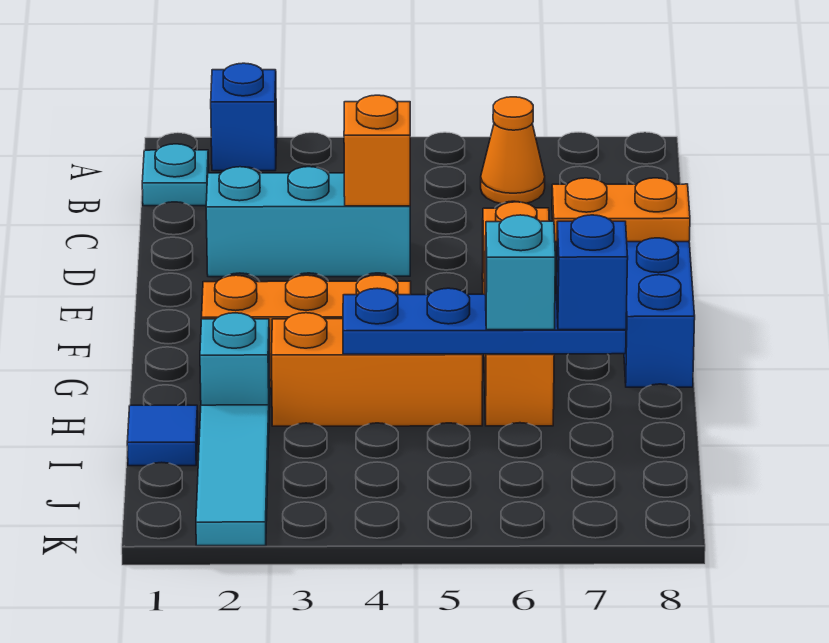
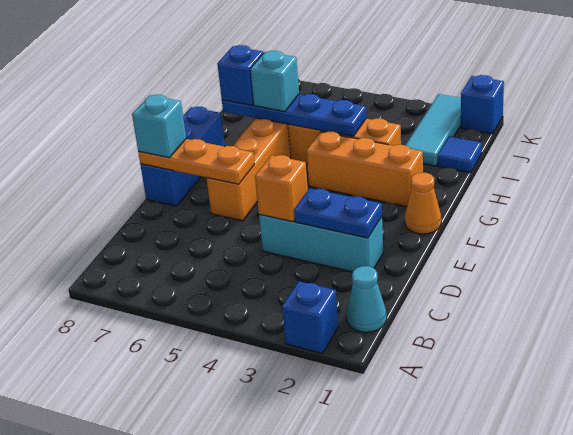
cyan plate B1 level 1 -> cyan cone B1 level 1
orange cone B6 level 1 -> orange cone F1 level 1
none -> blue plate D2:D3 level 2
orange plate E7:E8 level 2 -> orange plate E6:E8 level 2
cyan brick H2 level 1 -> cyan brick E8 level 3
none -> blue brick K1 level 1

